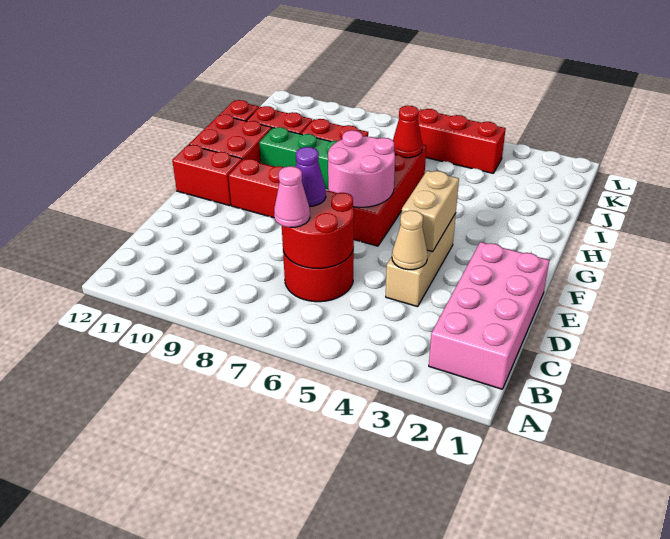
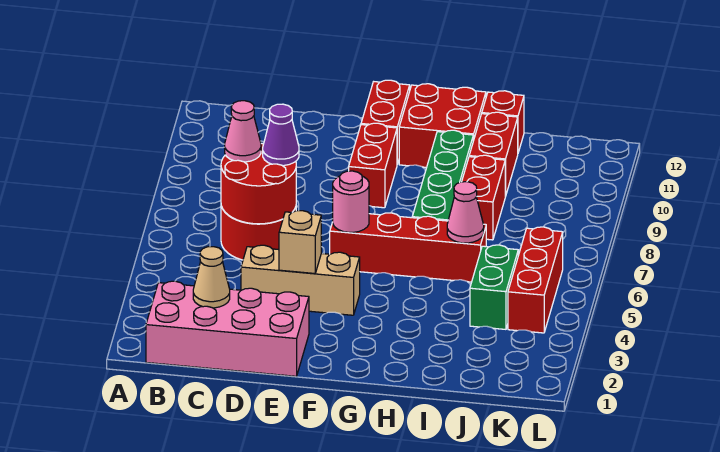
tan cone D4 level 2 -> tan cone C2 level 2
tan brick E4:F4 level 2 -> tan brick E4 level 2
pink round brick F6:G7 level 2 -> pink round brick F6 level 2
red cone I6 level 2 -> pink cone I6 level 2
none -> green brick J4:J5 level 1

